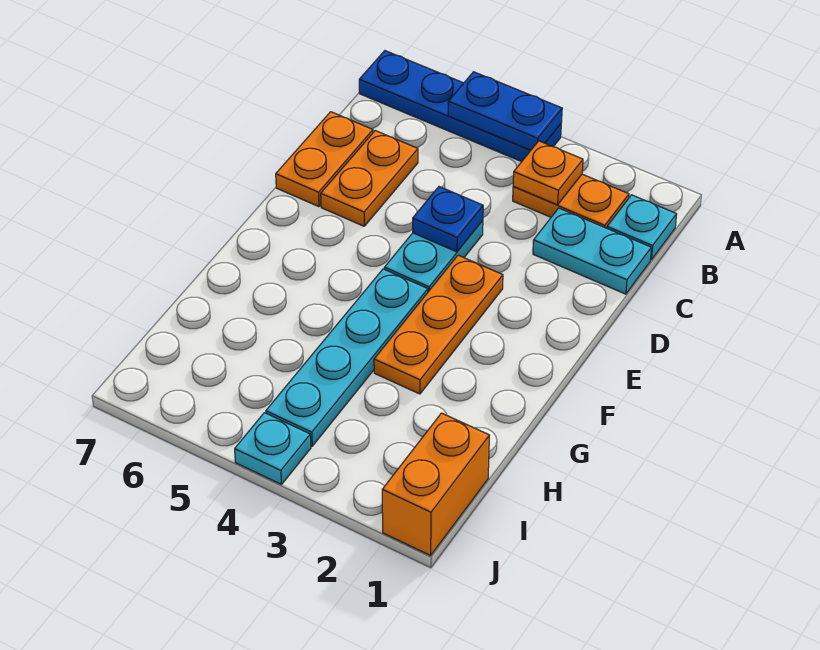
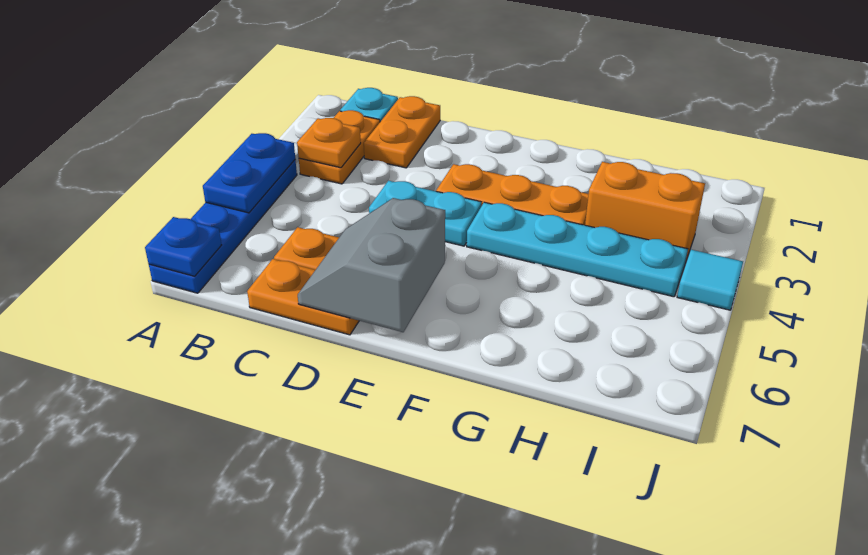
cyan plate C1:C2 level 1 -> orange plate C1:C2 level 1
blue plate D4 level 2 -> blue plate A7 level 2
none -> grey slope D6:E7 level 2 top E
orange brick I1:J1 level 1 -> orange brick H3:I3 level 1
cyan plate J4 level 1 -> cyan tile J4 level 1

